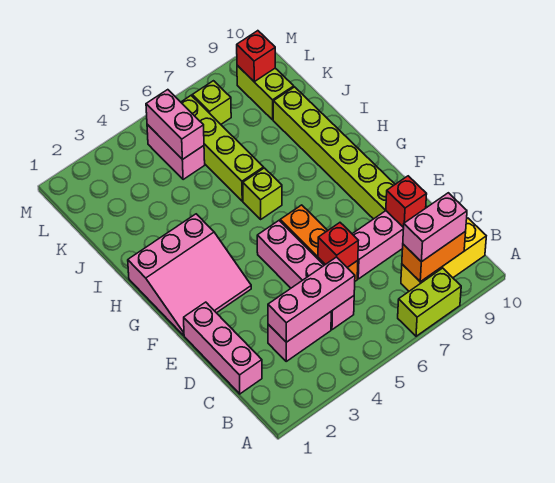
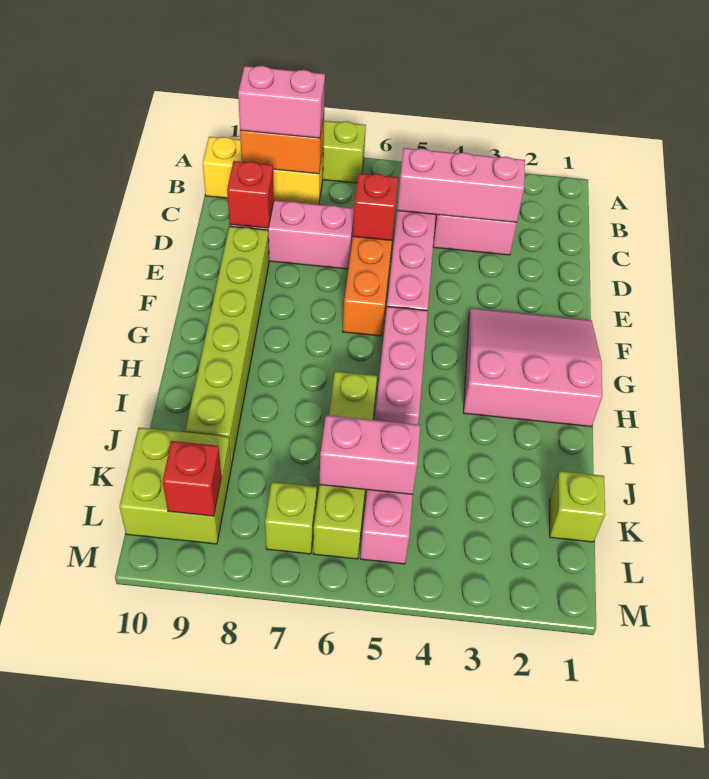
pink brick C1:E1 level 1 -> pink brick G5:I5 level 1
lime brick H6 level 1 -> lime brick K1 level 1
pink brick K5:L5 level 2 -> pink brick K5:K6 level 2
lime brick K9:L9 level 1 -> lime brick K9:L10 level 1

